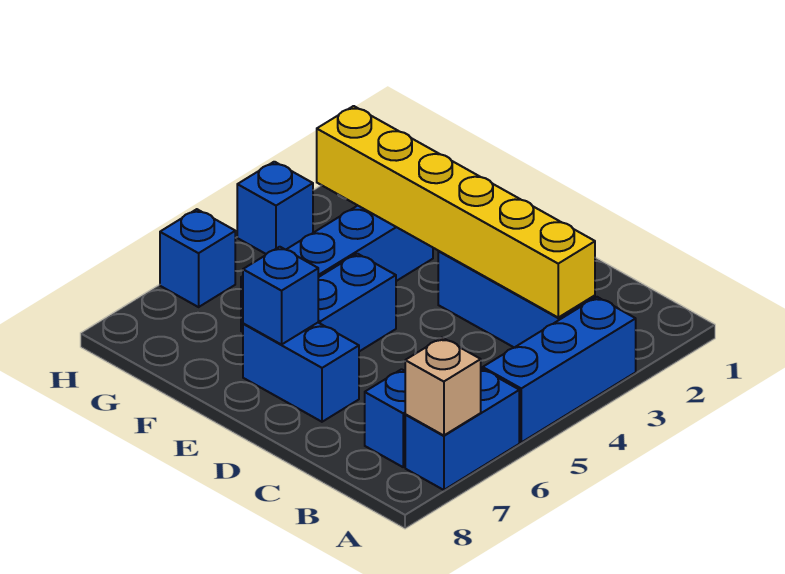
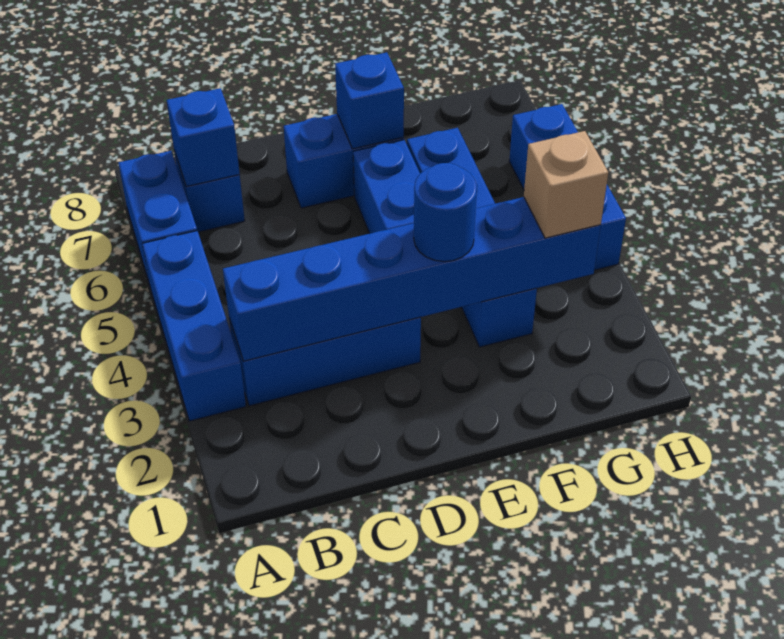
tan brick A7 level 2 -> tan brick G3 level 3
yellow brick B3:G3 level 2 -> blue brick B3:G3 level 2
none -> blue brick B7 level 2
none -> blue round brick E3 level 3

